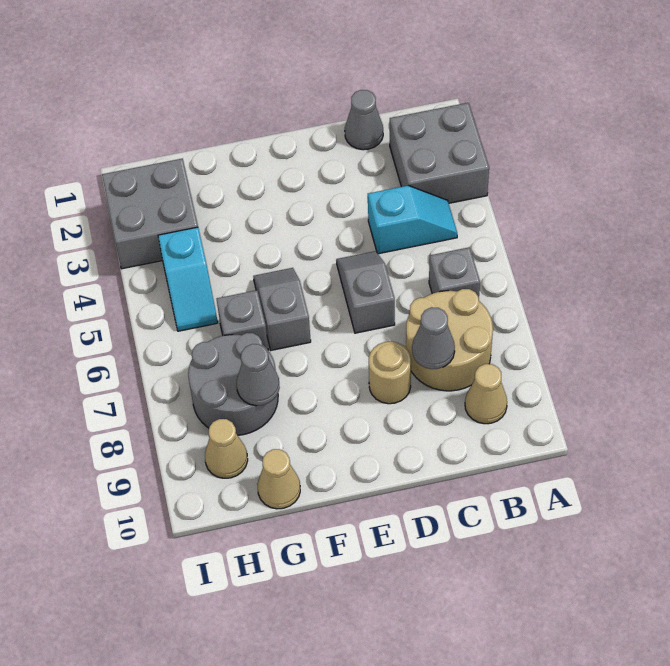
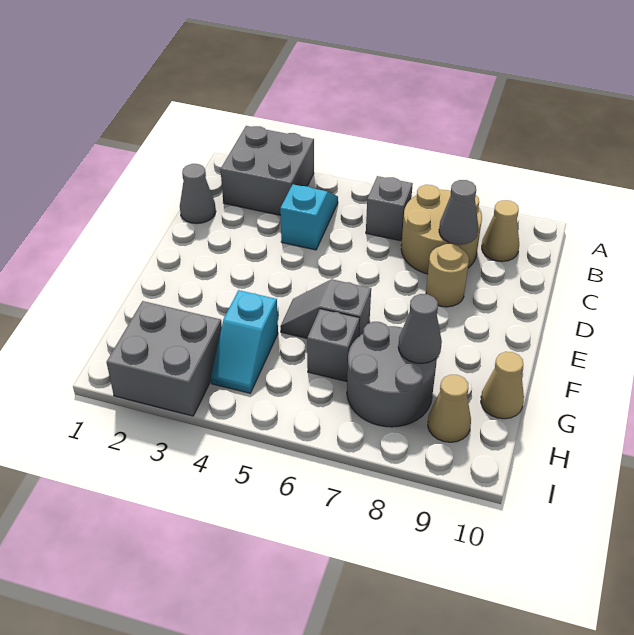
grey slope D5:D6 level 1 top 6 -> none
cyan slope H4:H5 level 1 top 4 -> cyan slope G4:H4 level 1 top G

